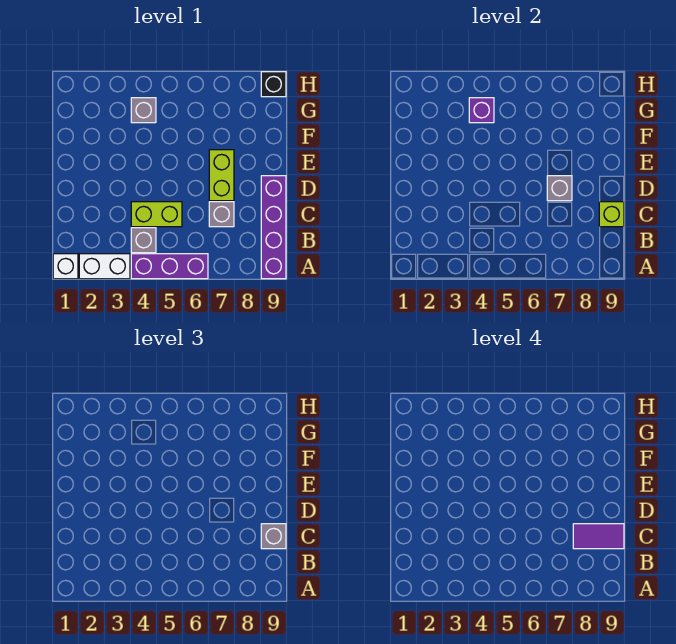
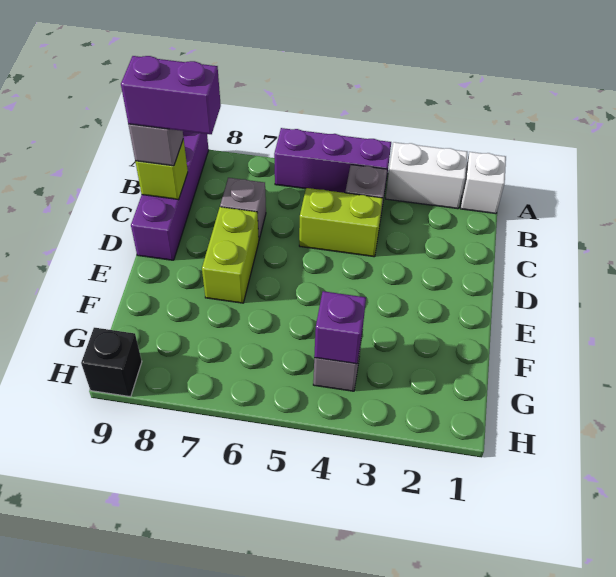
purple tile C8:C9 level 4 -> purple brick C8:C9 level 4
grey brick D7 level 2 -> none

